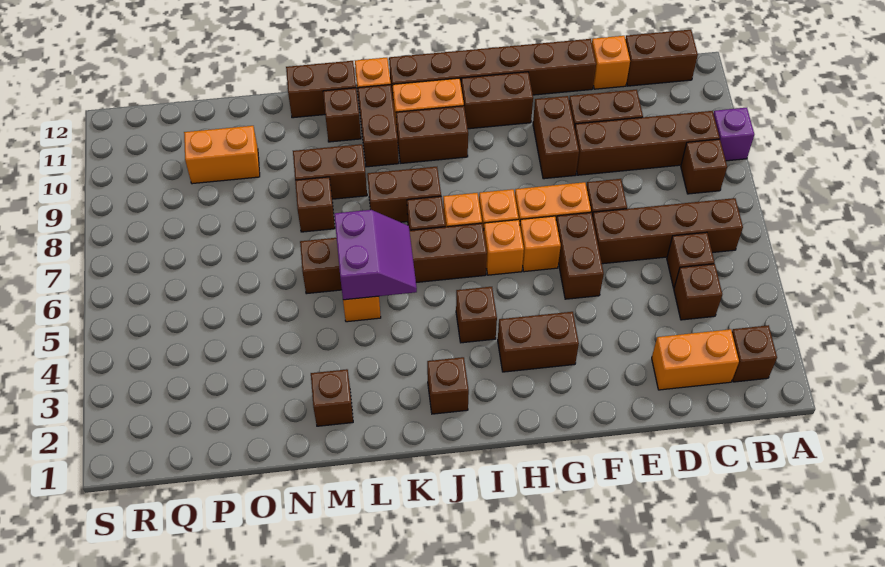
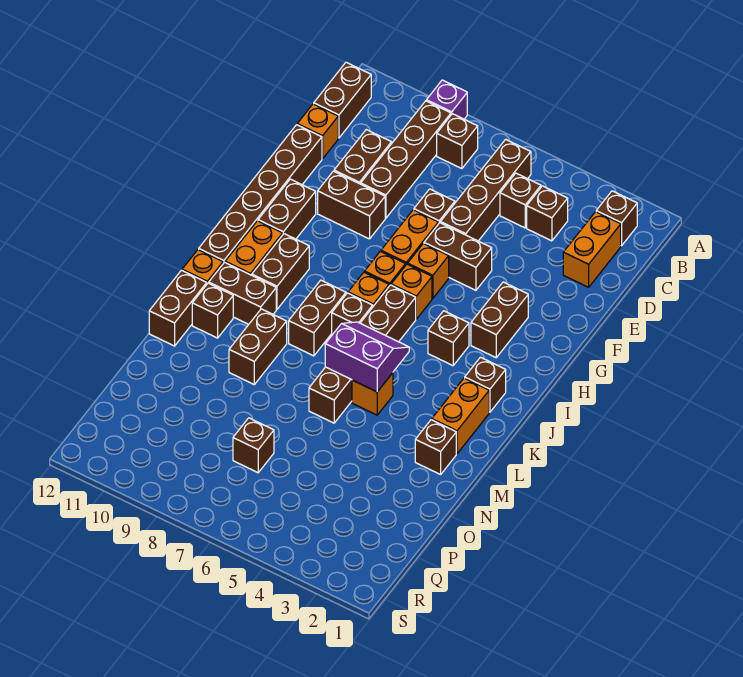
brown brick M8 level 1 -> brown brick P7 level 1
orange brick O10:P10 level 1 -> orange brick K2:L2 level 1

